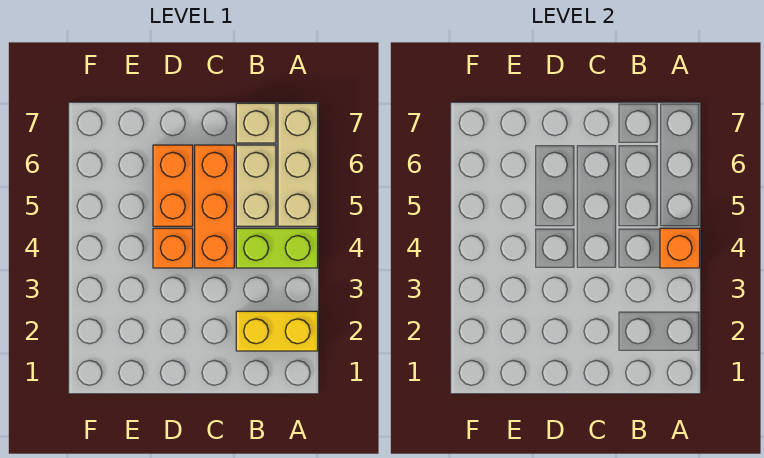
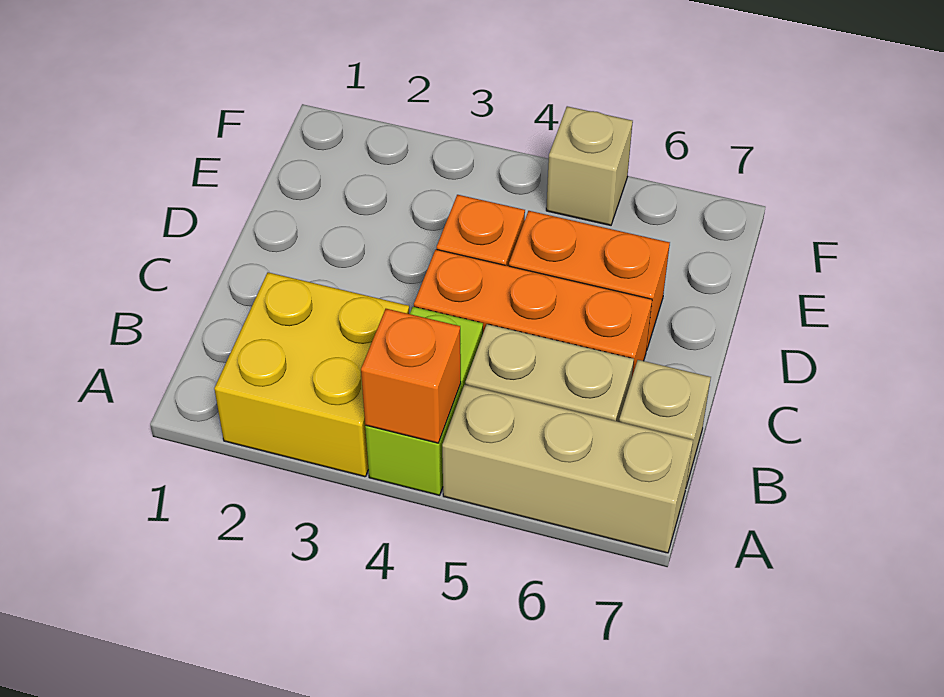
yellow brick A2:B2 level 1 -> yellow brick A2:B3 level 1
none -> tan brick F5 level 1

